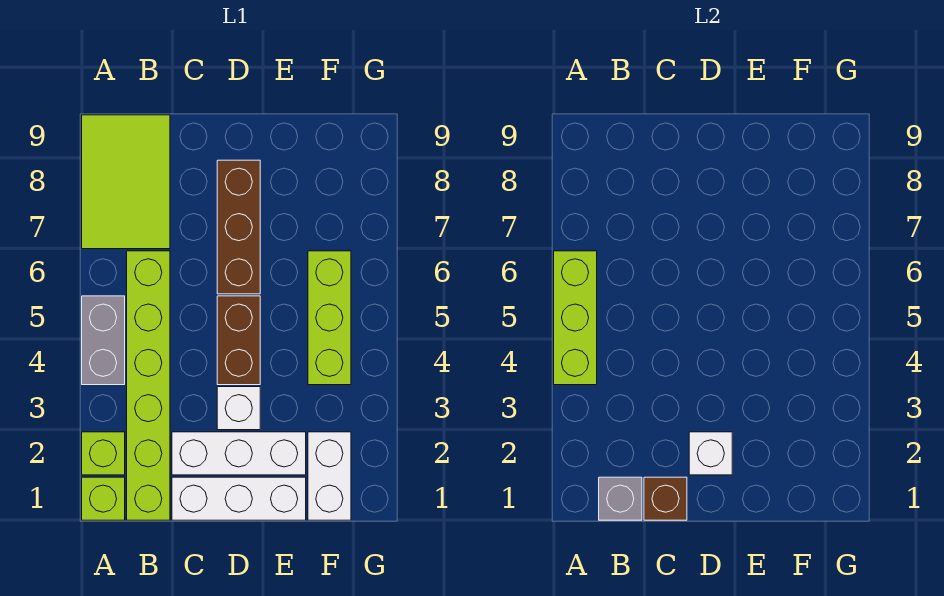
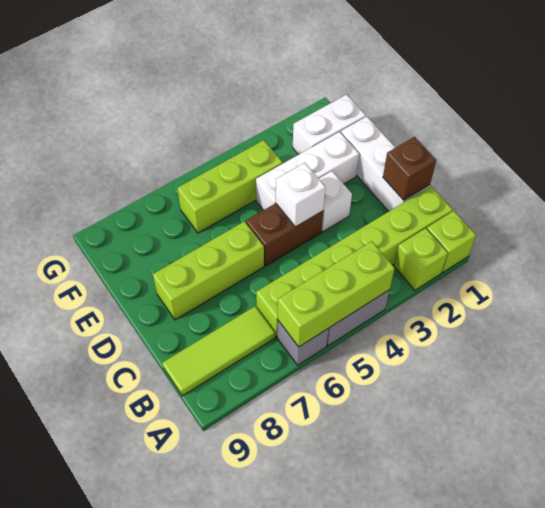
lime tile A7:B9 level 1 -> lime tile B7:B9 level 1
grey brick B1 level 2 -> grey brick A6 level 1
white brick C2:E2 level 1 -> white brick E2:E4 level 1
white brick D2 level 2 -> white brick D4 level 2
brown brick D6:D8 level 1 -> lime brick D6:D8 level 1

